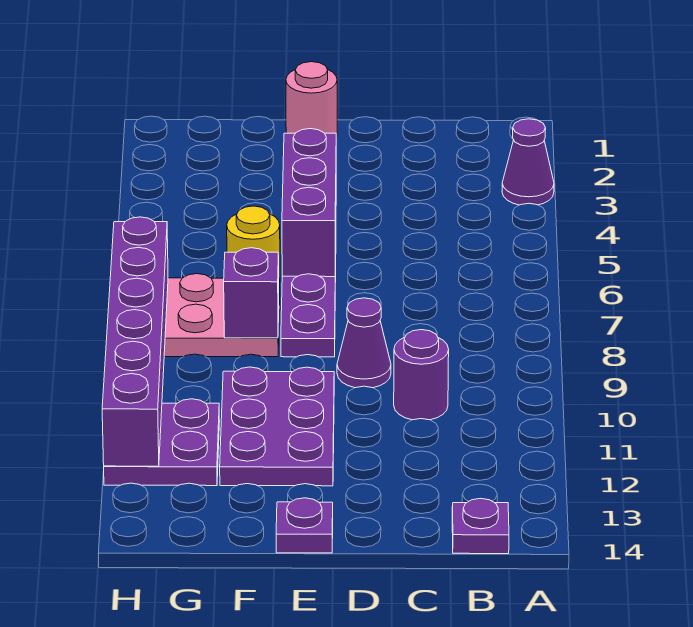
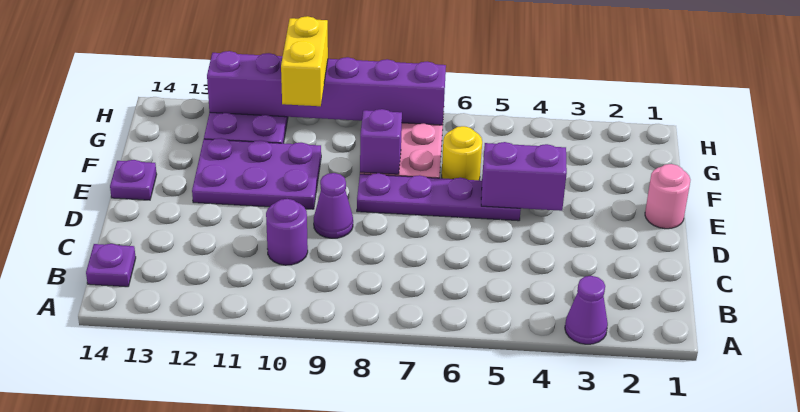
purple brick E4:E6 level 2 -> purple brick E4:E5 level 2
none -> yellow brick G10:H10 level 3

